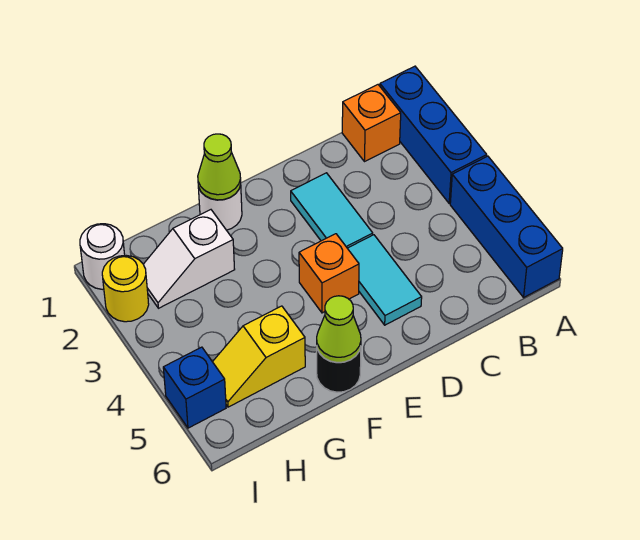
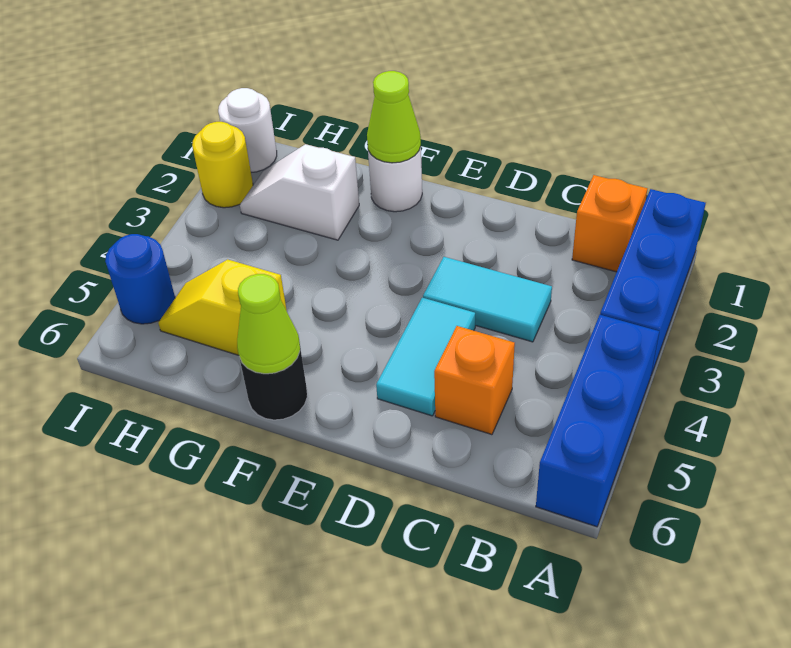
cyan tile D2:D3 level 1 -> cyan tile C3:D3 level 1
orange brick E4 level 1 -> orange brick C5 level 1
blue brick I5 level 1 -> blue round brick I5 level 1

